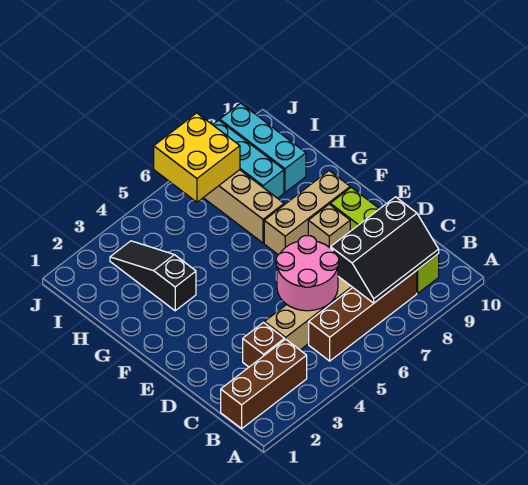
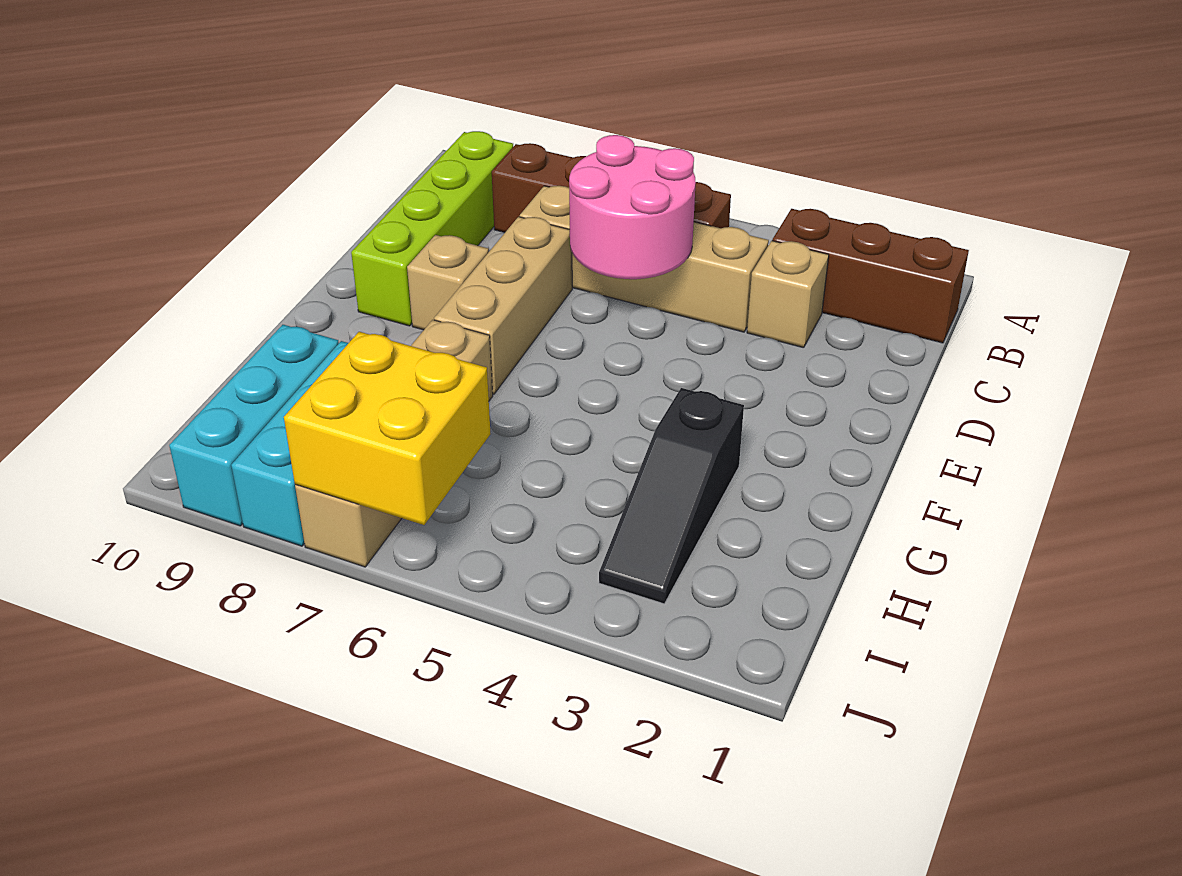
black slope B7:C9 level 2 top C -> none
brown brick C3 level 1 -> tan brick C3 level 1
tan brick F7:F9 level 1 -> tan brick D7:F7 level 1

